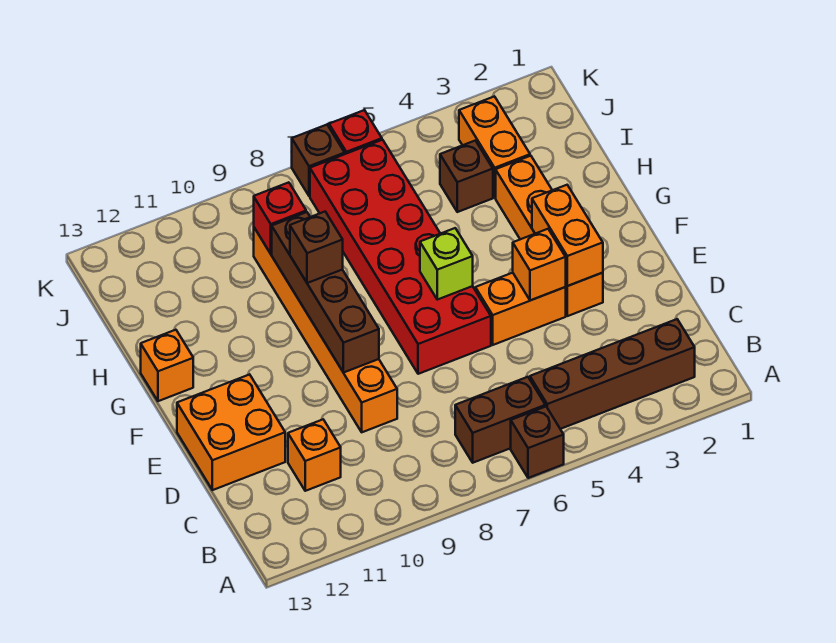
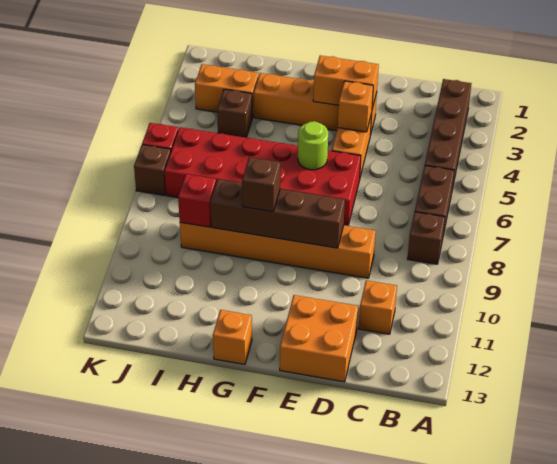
brown brick A6 level 1 -> brown brick B8 level 1
lime brick F6 level 2 -> lime round brick F6 level 2

